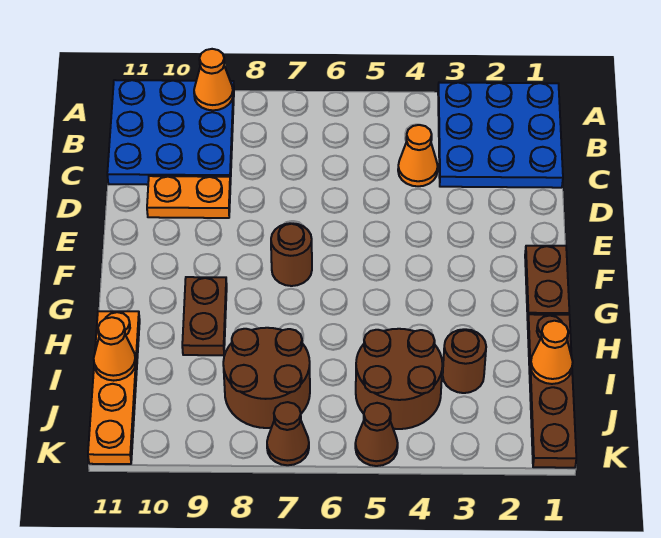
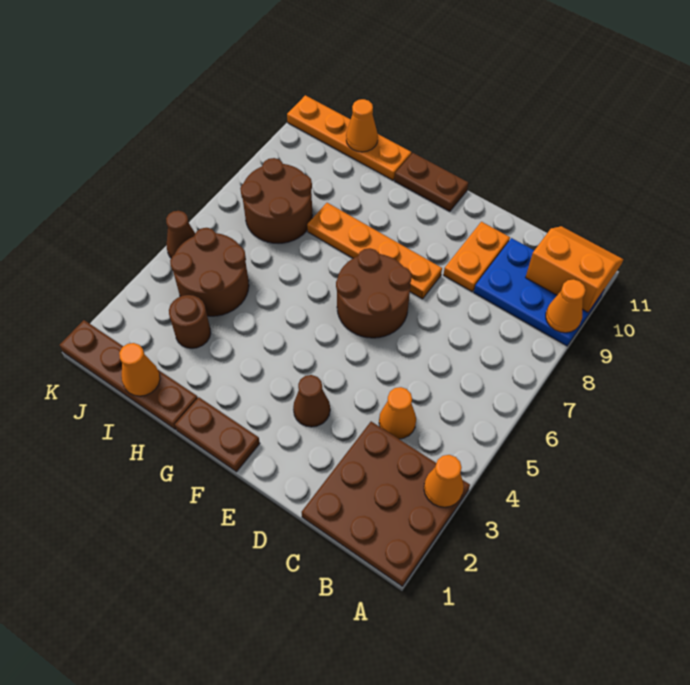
blue plate A1:C3 level 1 -> brown plate A1:C3 level 1
none -> orange cone A3 level 2
blue plate A9:C11 level 1 -> blue plate A9:C10 level 1
none -> orange slope A10:B11 level 2 top 10
none -> orange plate E8:H8 level 1
brown round brick F7 level 1 -> brown round brick E6:F7 level 1
brown plate G9:H9 level 1 -> brown plate F11:G11 level 1
brown cone K7 level 1 -> brown cone E3 level 1

